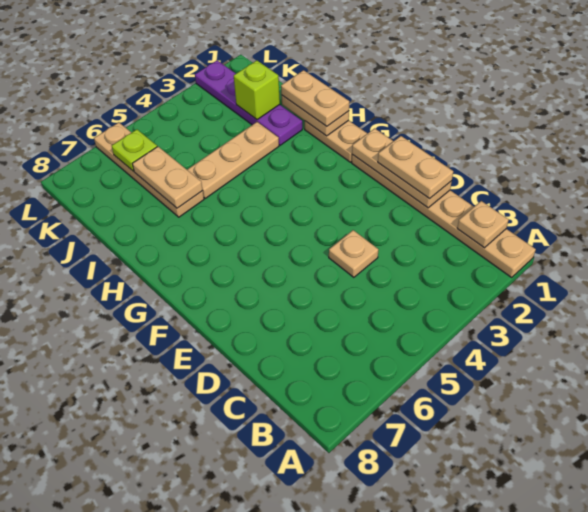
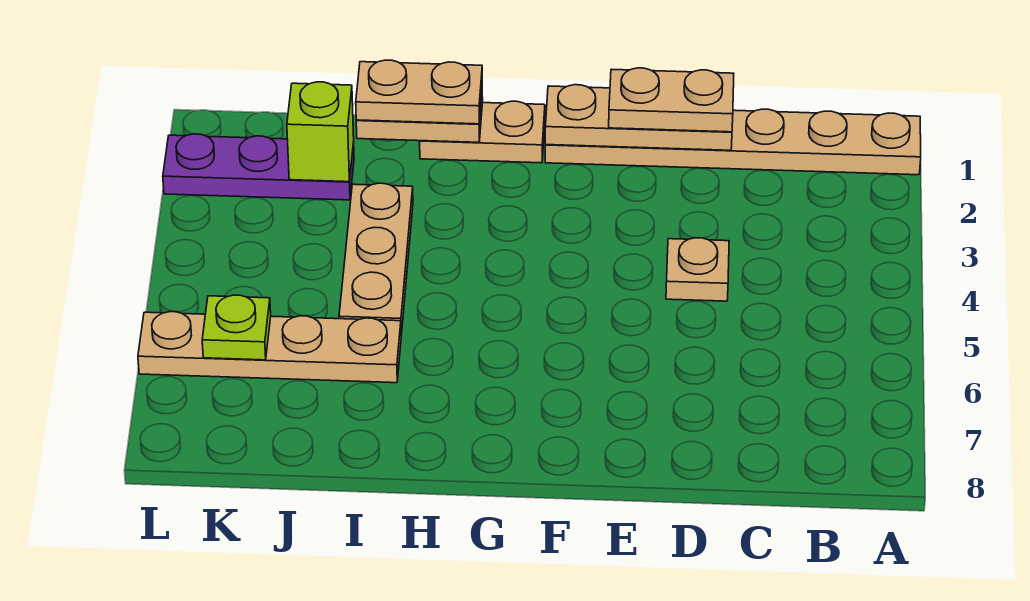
tan plate B1 level 2 -> none
purple plate I2:L2 level 1 -> purple plate J2:L2 level 1
tan plate I6:J6 level 2 -> none

